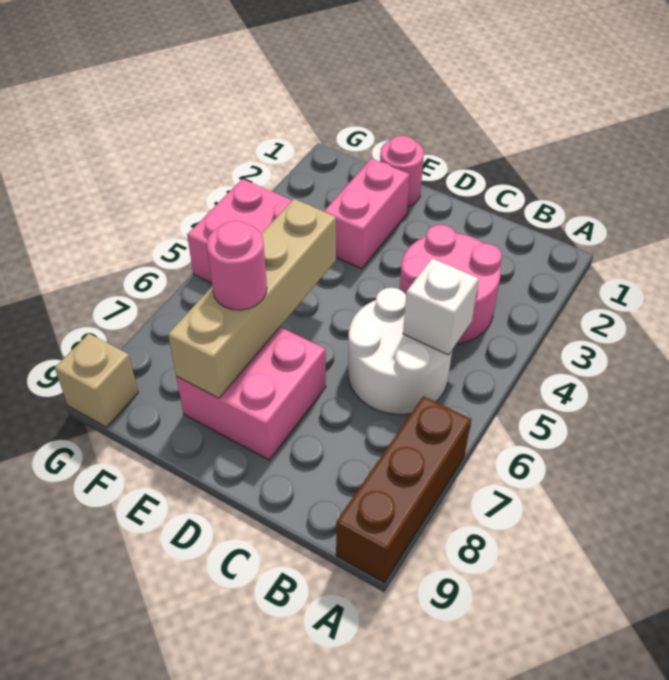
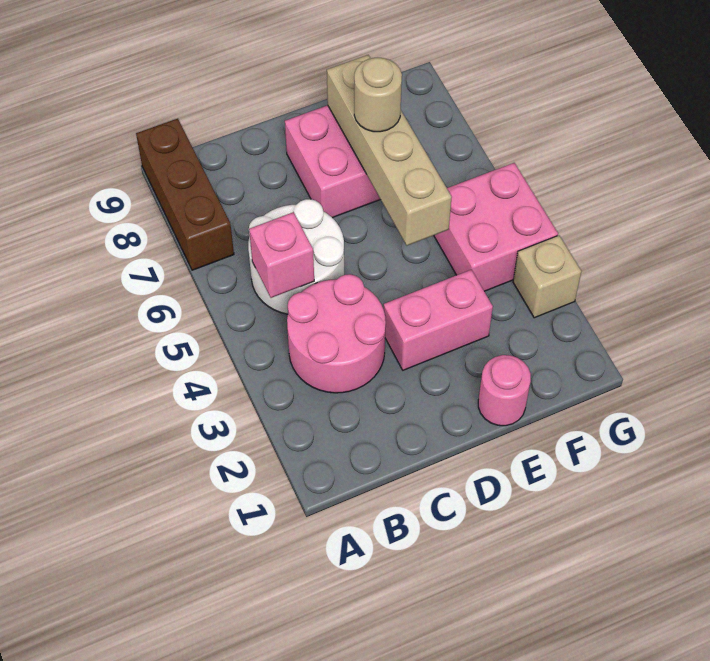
white brick B5 level 2 -> pink brick B5 level 2
pink brick E2:E3 level 1 -> pink brick D3:E3 level 1
pink round brick E7 level 3 -> tan round brick E7 level 3
tan brick G9 level 1 -> tan brick G3 level 1

